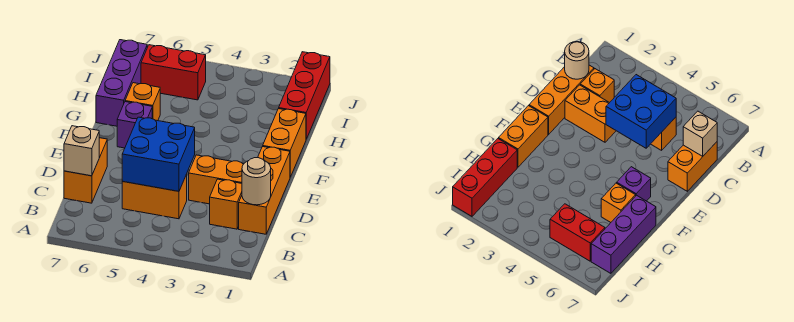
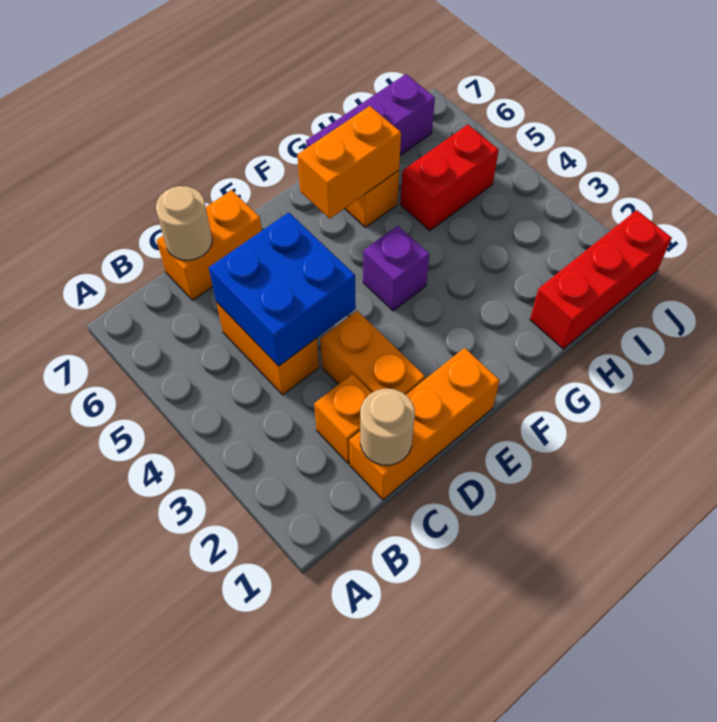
tan brick C7 level 2 -> tan round brick C7 level 2
orange brick F1:G1 level 1 -> orange brick F6:G6 level 2
purple brick F6 level 1 -> purple brick F4 level 1
red brick I5:I6 level 1 -> red brick H5:I5 level 1

